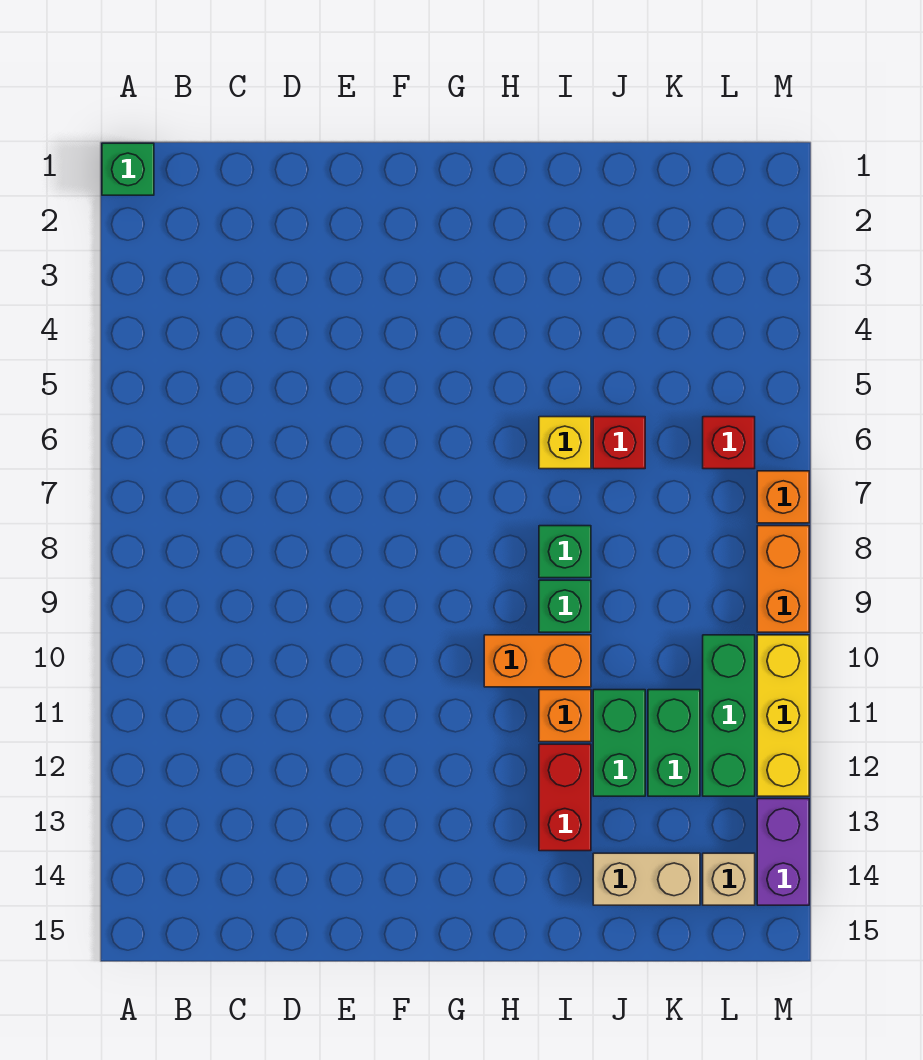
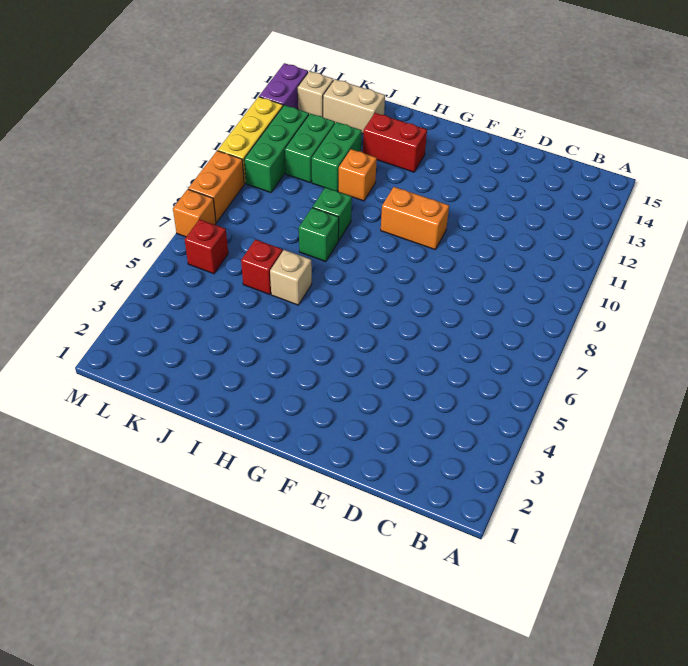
green brick A1 level 1 -> none
orange brick H10:I10 level 1 -> orange brick F10:G10 level 1
yellow brick I6 level 1 -> tan brick I6 level 1
red brick I12:I13 level 1 -> red brick H13:I13 level 1

